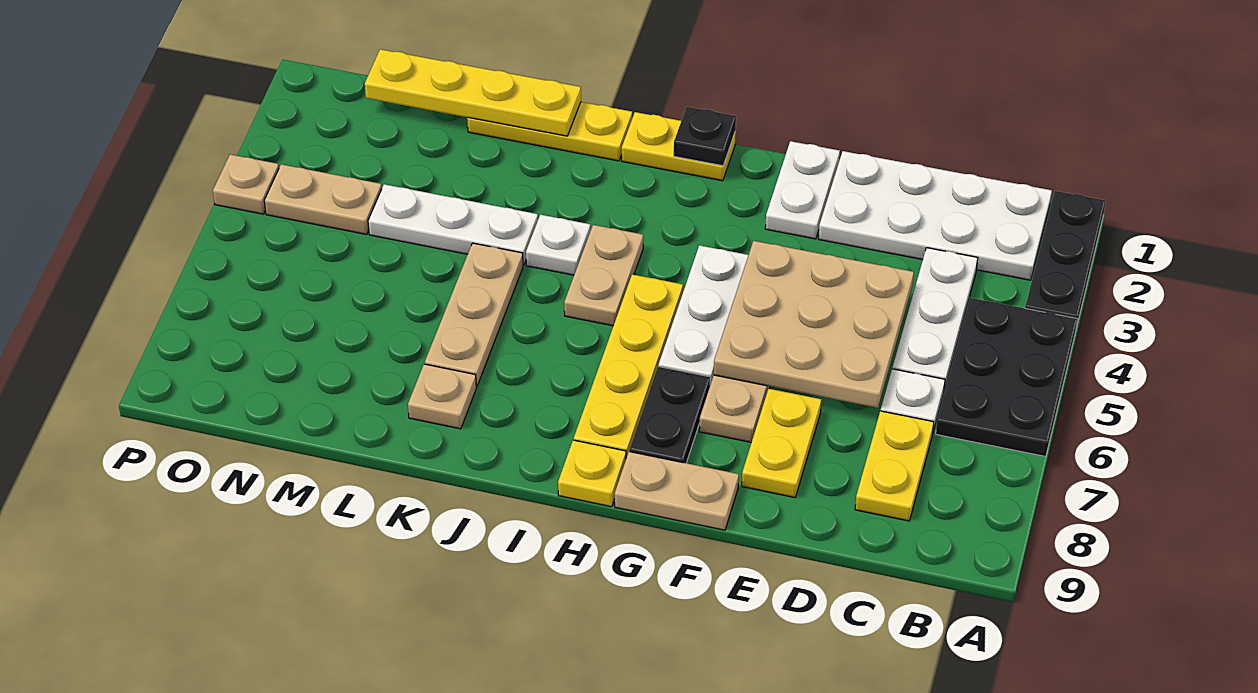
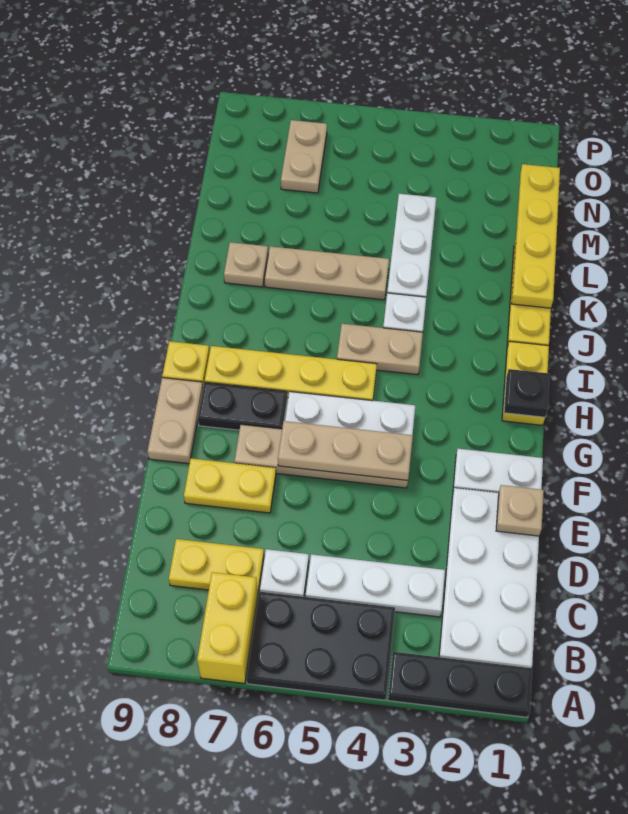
none -> yellow brick A7:B7 level 1
tan plate D4:F6 level 2 -> tan plate F4:F6 level 2
tan plate N4:O4 level 1 -> tan plate N7:O7 level 1
tan plate P4 level 1 -> tan plate E1 level 2

